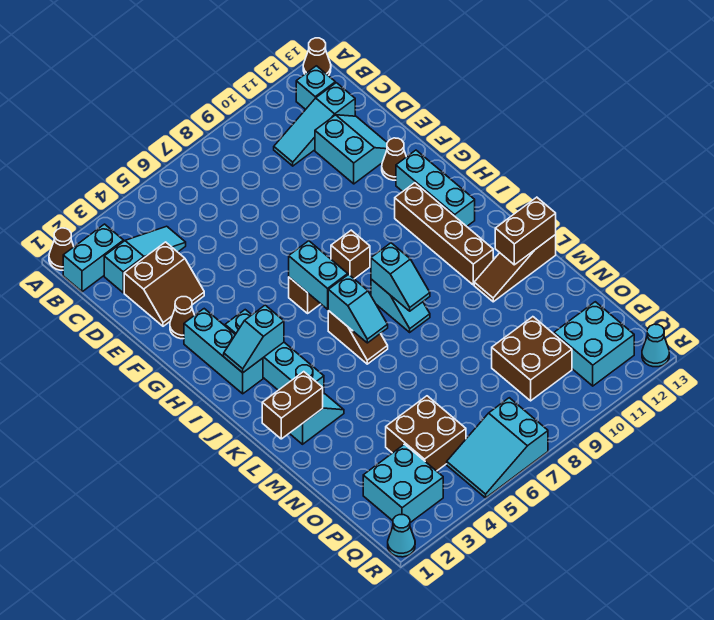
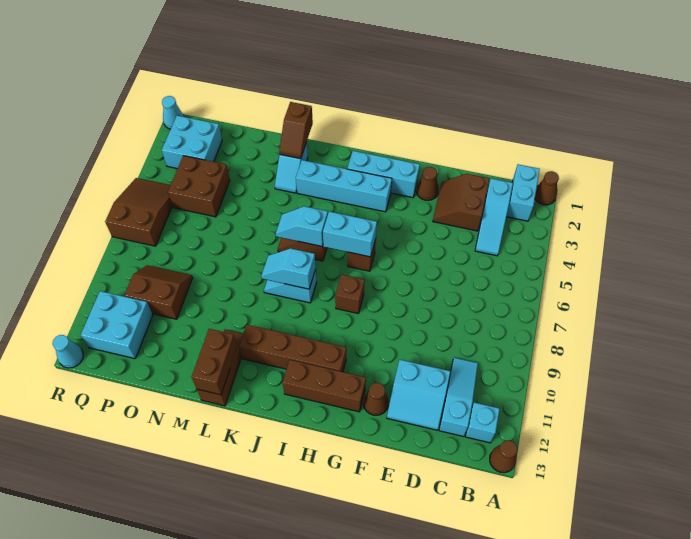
cyan brick G12:I12 level 1 -> brown brick G12:I12 level 1
cyan slope I2:I3 level 2 top 3 -> none
brown brick L1:L2 level 2 -> brown slope L1:L2 level 2 top 1
brown brick O9:P10 level 1 -> brown slope O9:P10 level 1 top 10
cyan slope Q5:R7 level 1 top 7 -> brown slope Q5:R7 level 1 top 7

